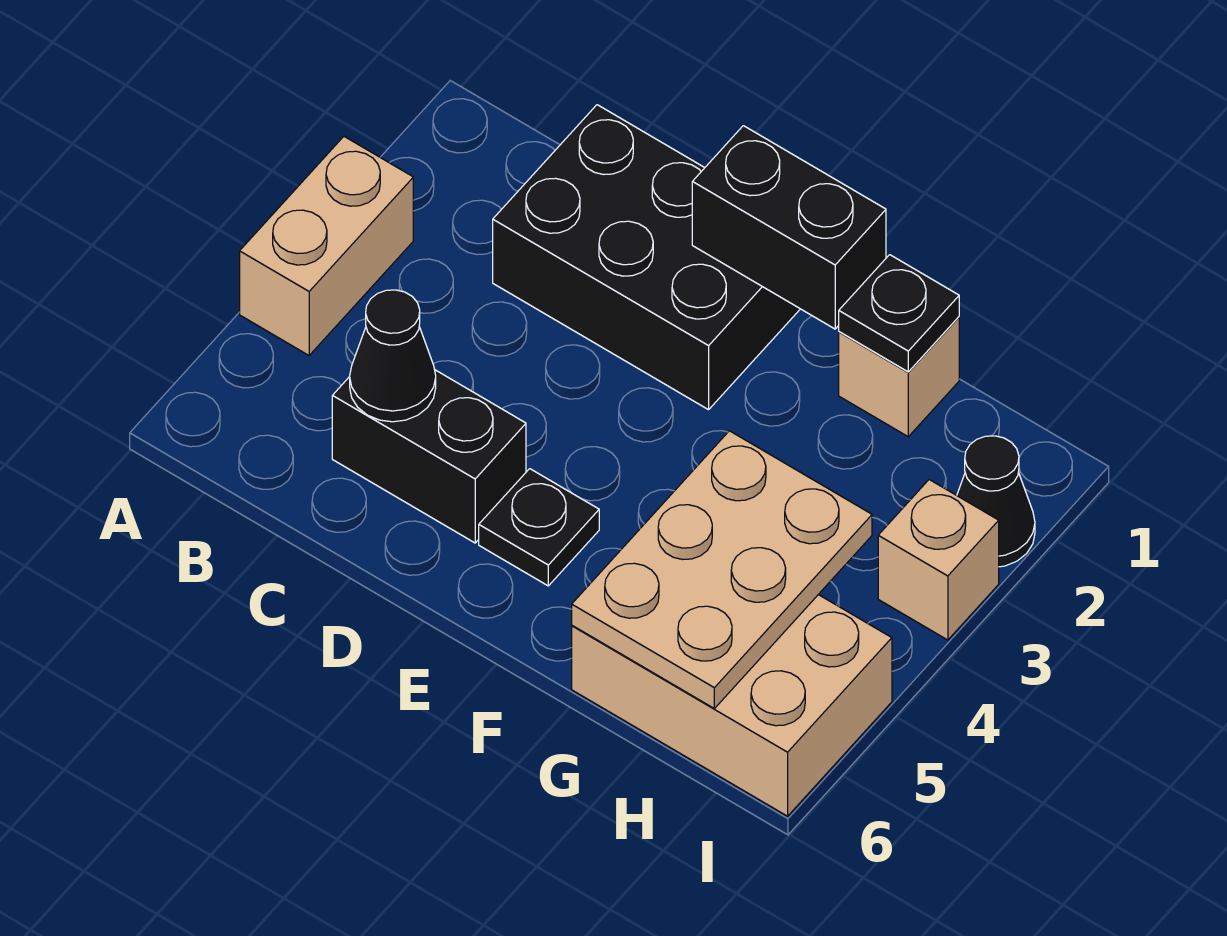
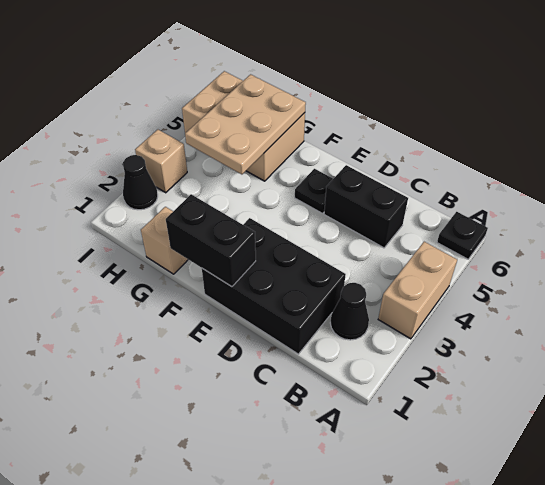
black cone C5 level 2 -> black cone B2 level 1
black plate G1 level 2 -> black plate A6 level 1

